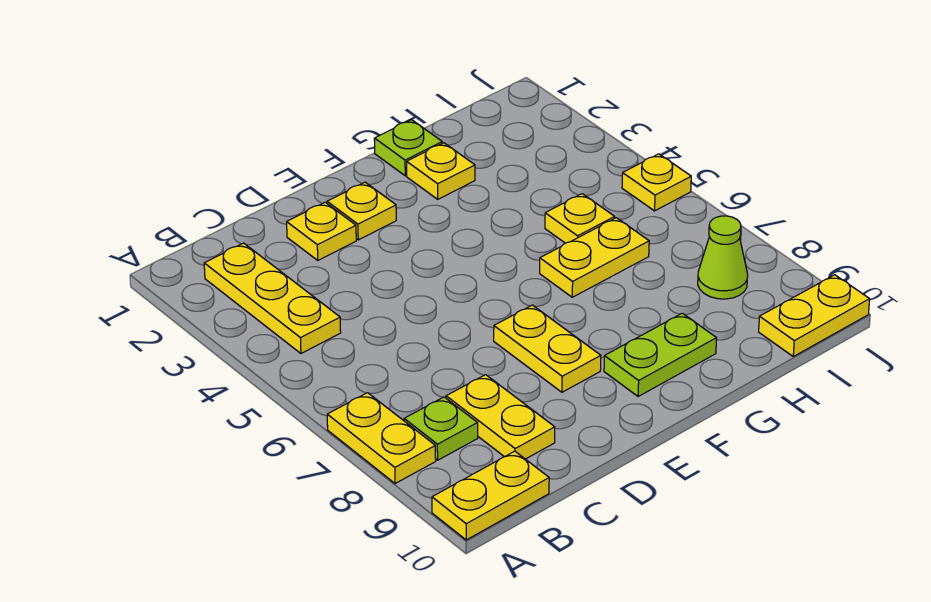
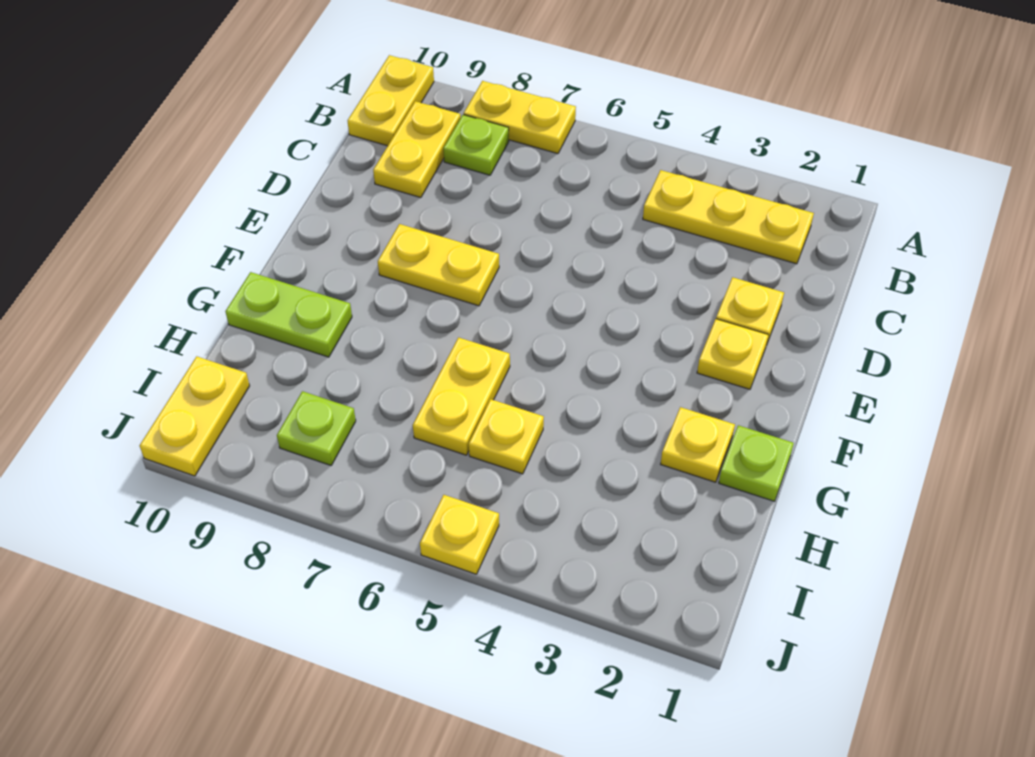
yellow plate C8:C9 level 1 -> yellow plate B9:C9 level 1
lime plate F9:G9 level 1 -> lime plate G9:G10 level 1
lime cone I8 level 1 -> lime plate I8 level 1

